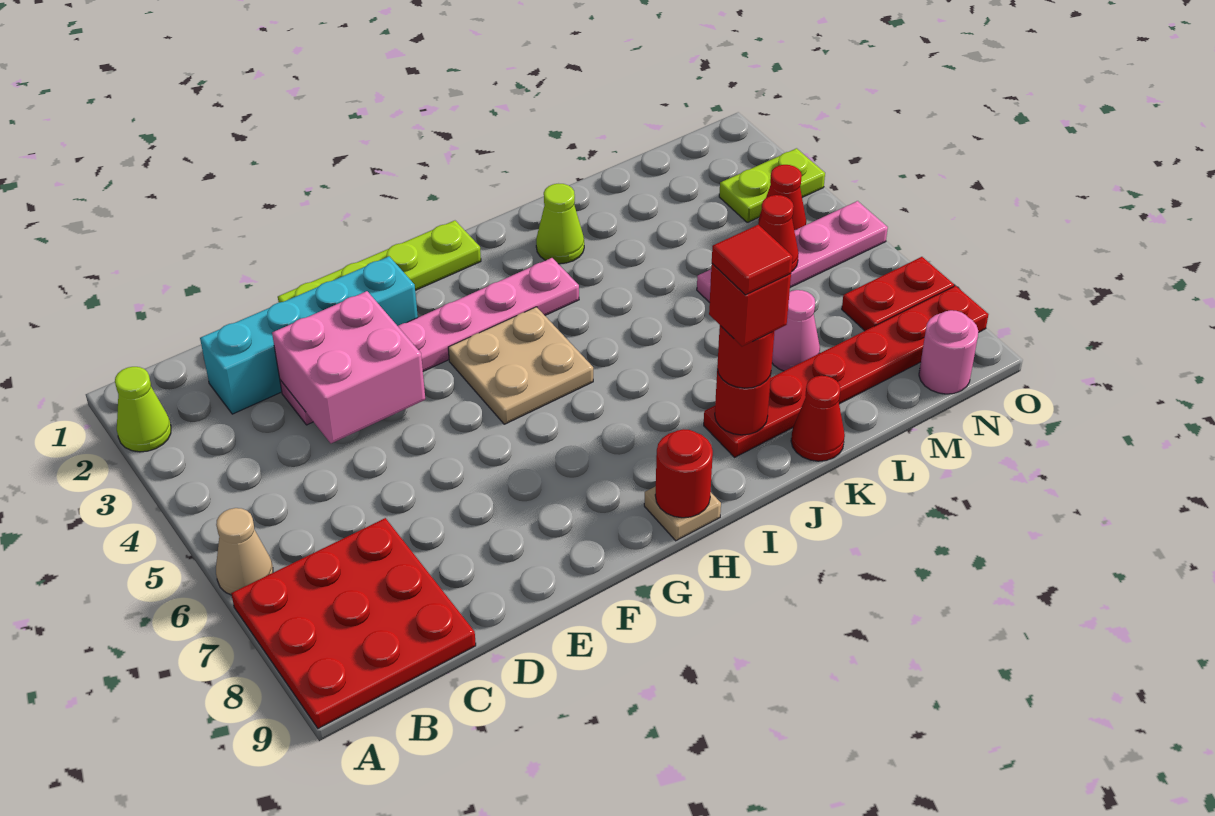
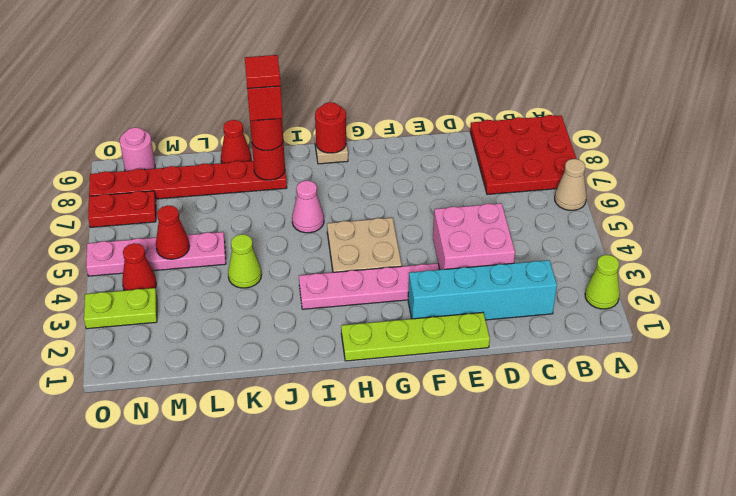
lime cone J2 level 1 -> lime cone K4 level 1
pink cone L7 level 1 -> pink cone I6 level 1

